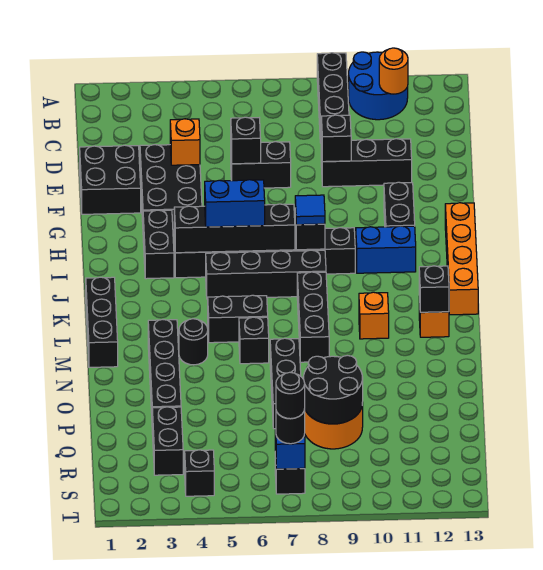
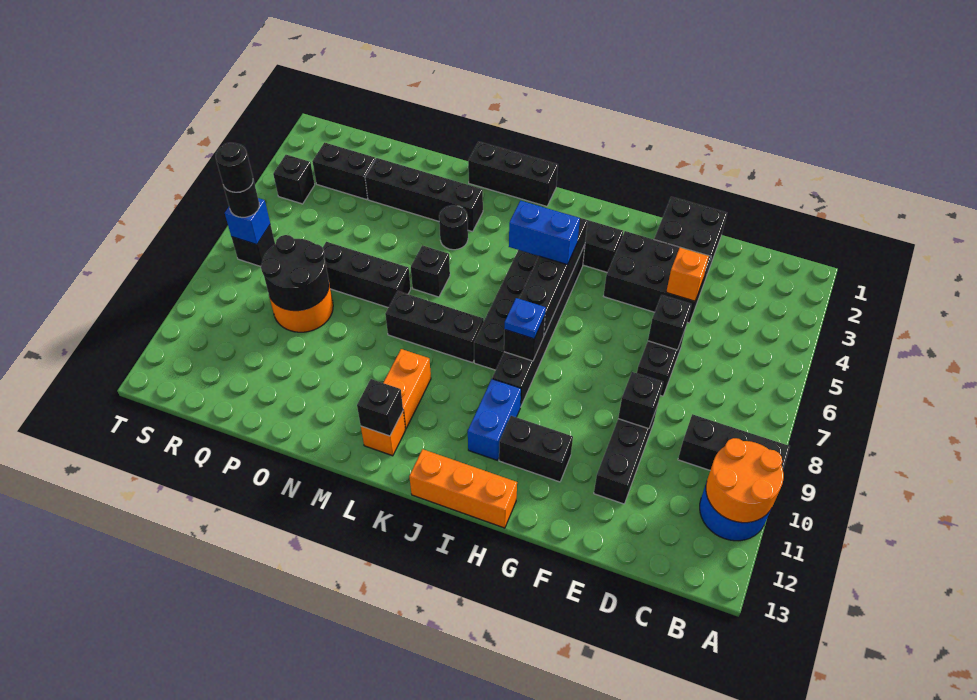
orange round brick B11 level 2 -> orange round brick A10:B11 level 2
orange brick H13:K13 level 1 -> orange brick H13:J13 level 1
blue brick I5:I6 level 3 -> blue brick I5:J5 level 3
blue tile I8 level 3 -> blue plate I8 level 3
black brick L5:L6 level 1 -> none
orange brick L10 level 1 -> orange brick L10:L11 level 1

